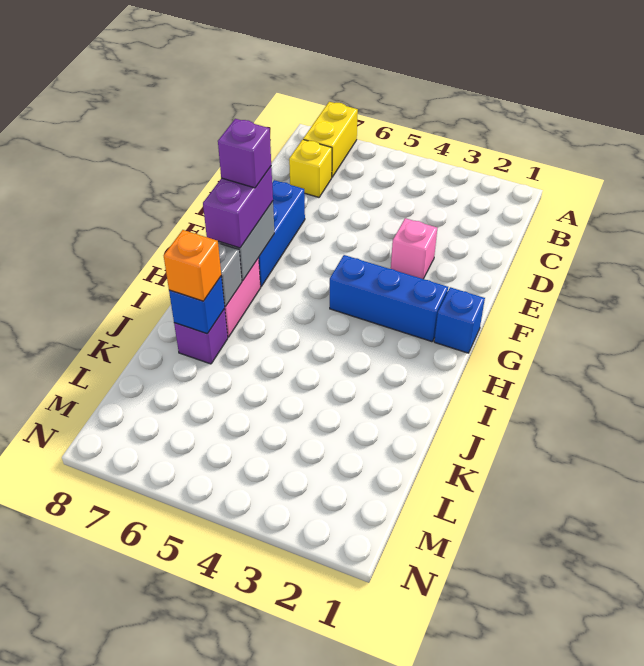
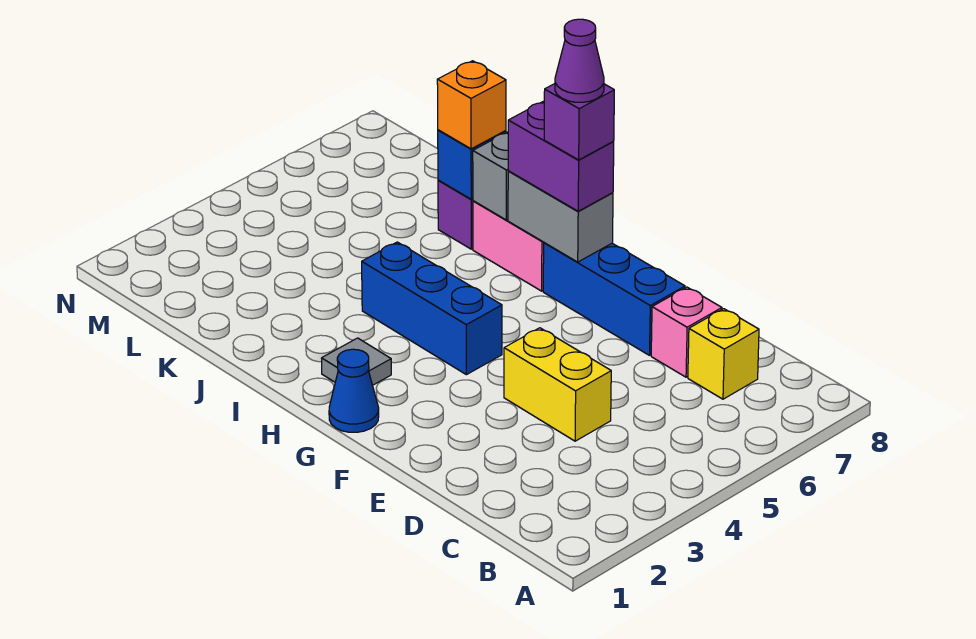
yellow brick A7:B7 level 1 -> yellow brick D4:E4 level 1
pink brick E3 level 1 -> pink brick D7 level 1
blue brick G1 level 1 -> blue cone G1 level 1
blue brick G2:G4 level 1 -> blue brick G4:I4 level 1
none -> purple cone G7 level 5
none -> grey tile H2 level 1

